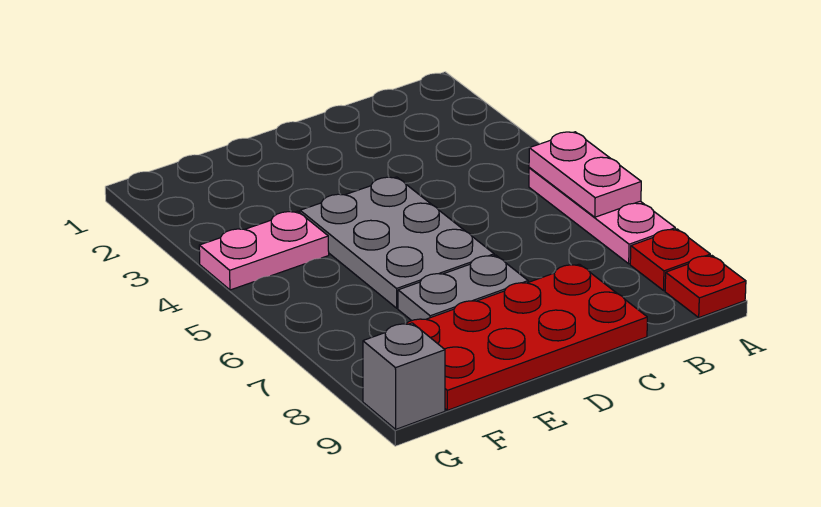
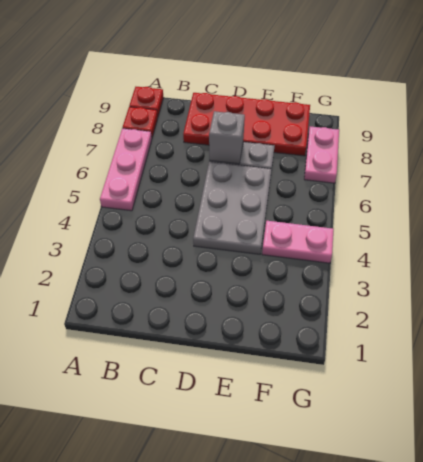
pink plate A5:A6 level 2 -> pink plate G7:G8 level 1
grey brick G9 level 1 -> grey brick D7 level 2

